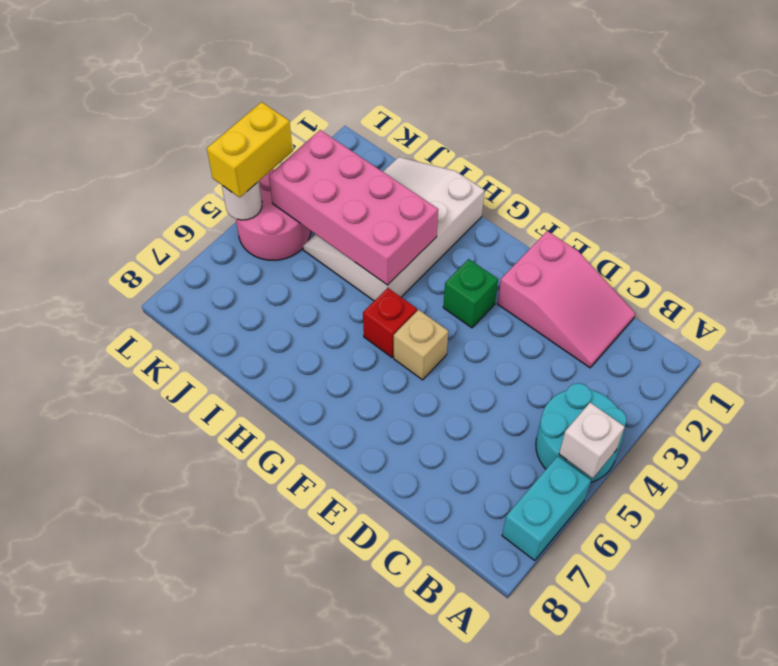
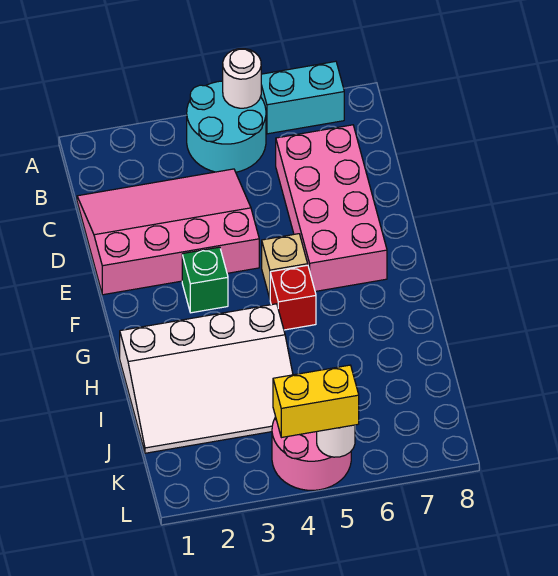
white brick A5 level 2 -> white round brick A5 level 2
pink slope C1:E2 level 1 top E -> pink slope C1:E4 level 1 top E
pink brick H3:K4 level 2 -> pink brick C6:F7 level 1

